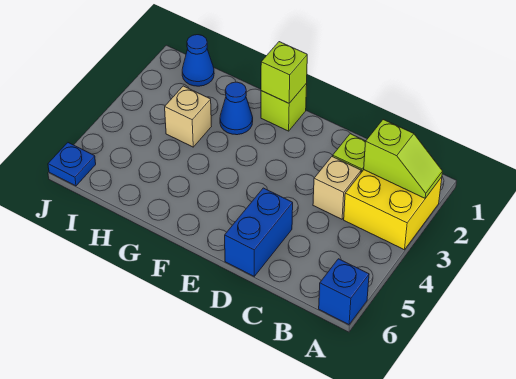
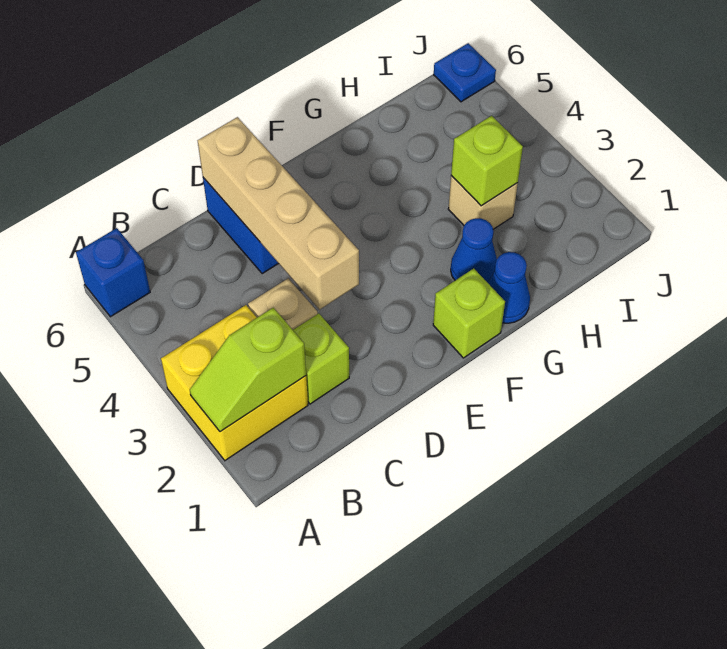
none -> tan brick D3:D6 level 2
lime brick F1 level 2 -> lime brick H3 level 2
blue cone I1 level 1 -> blue cone G1 level 1

